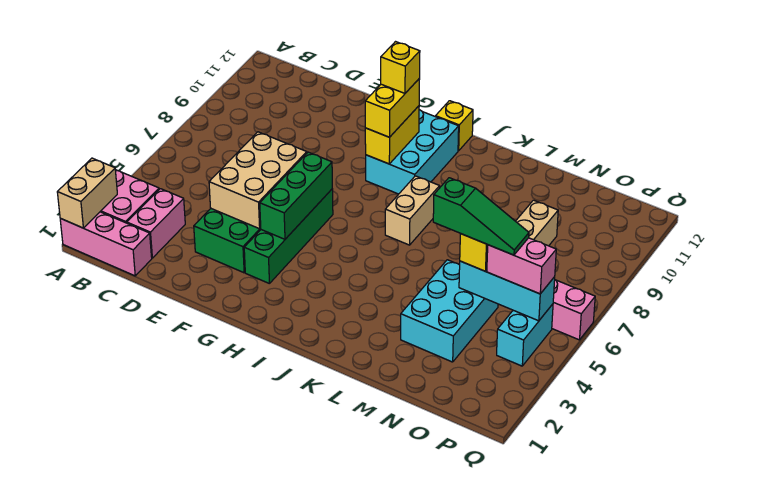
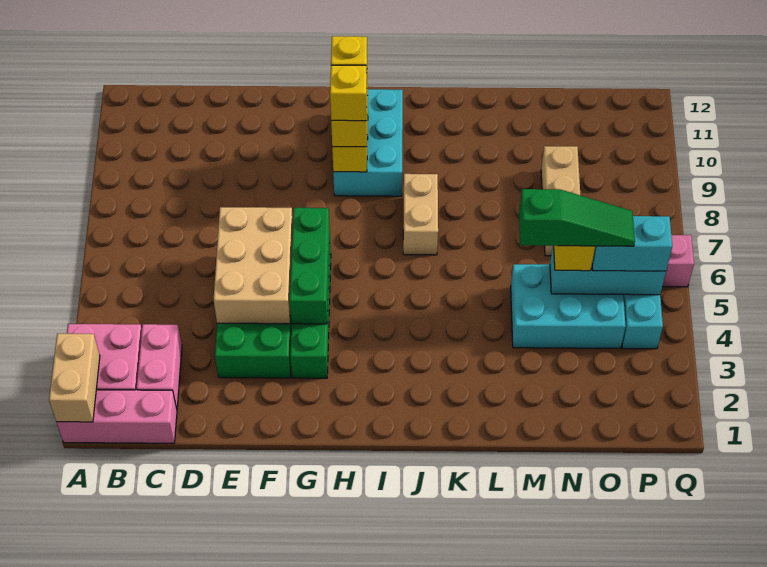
yellow brick I12 level 1 -> yellow brick H9 level 4
cyan brick M3:N5 level 1 -> cyan brick M4:O5 level 1
pink brick O5:P5 level 3 -> cyan brick O5:P5 level 3

